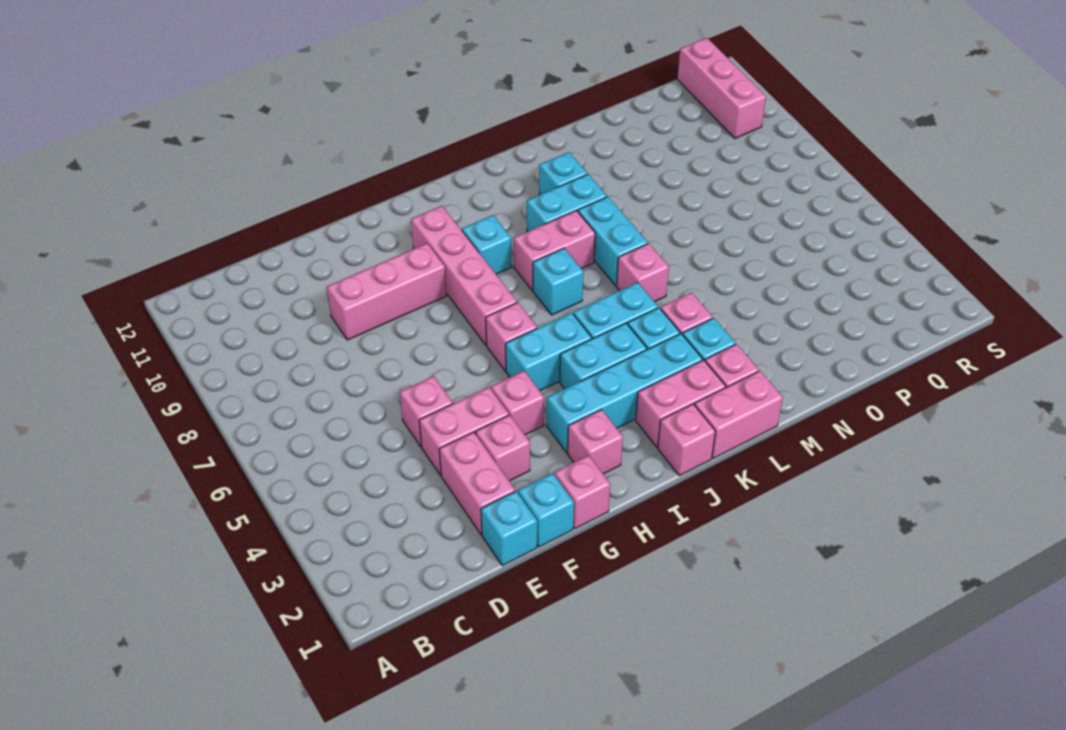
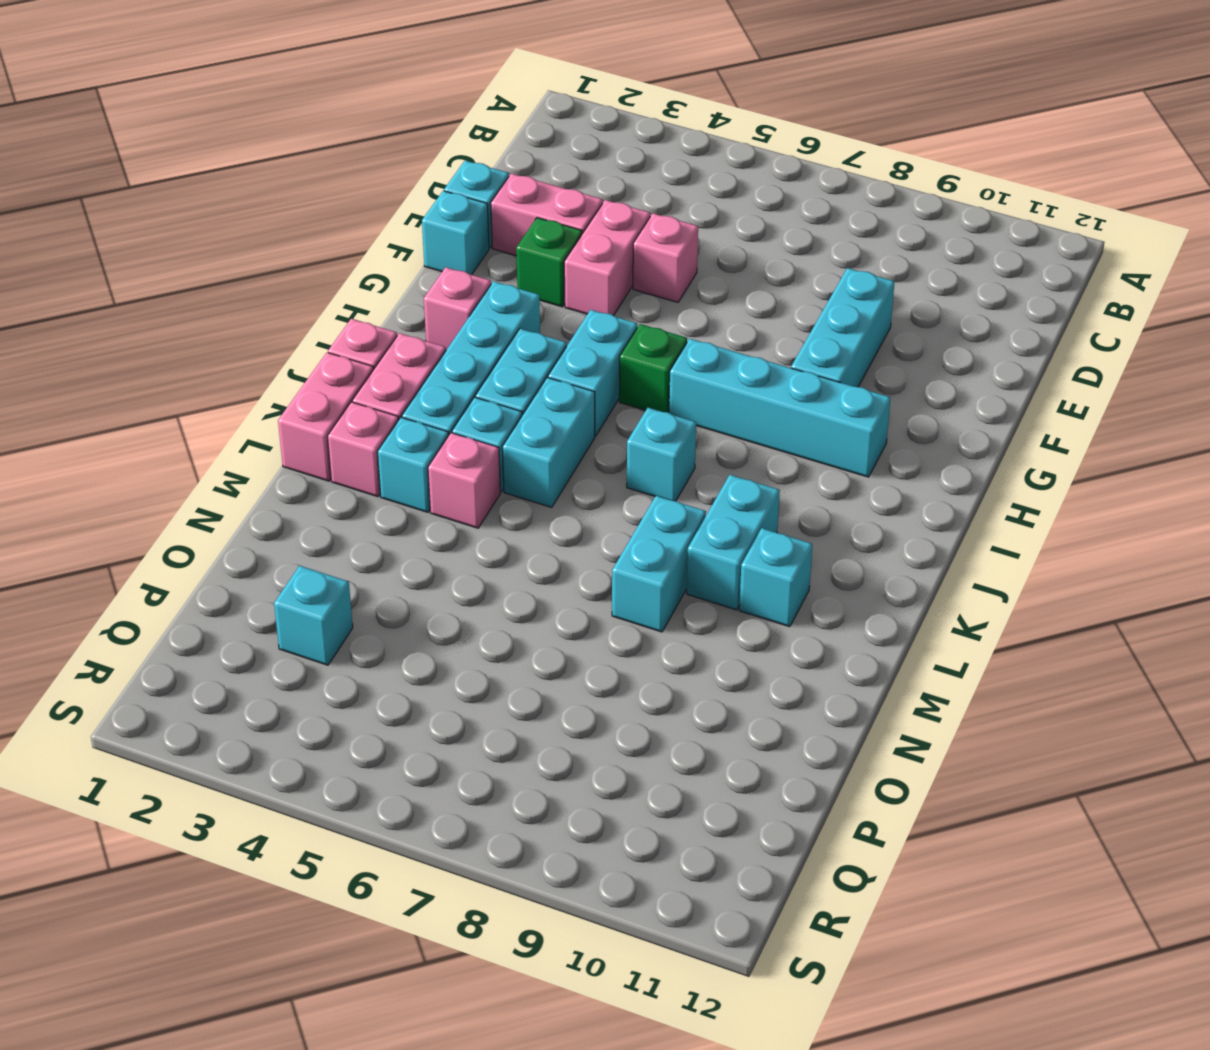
pink brick E9:G9 level 1 -> cyan brick E9:G9 level 1
pink brick F3 level 1 -> green brick F3 level 1
pink brick G1 level 1 -> none
pink brick G4 level 1 -> none
pink brick H6 level 1 -> green brick H6 level 1
pink brick H7:H10 level 1 -> cyan brick H7:H10 level 1
cyan brick I9 level 1 -> cyan brick P3 level 1
pink brick J8:K8 level 1 -> none
pink brick L6 level 1 -> none
cyan brick L7:L8 level 1 -> cyan brick L8:M8 level 1
pink brick R10:R12 level 1 -> none

